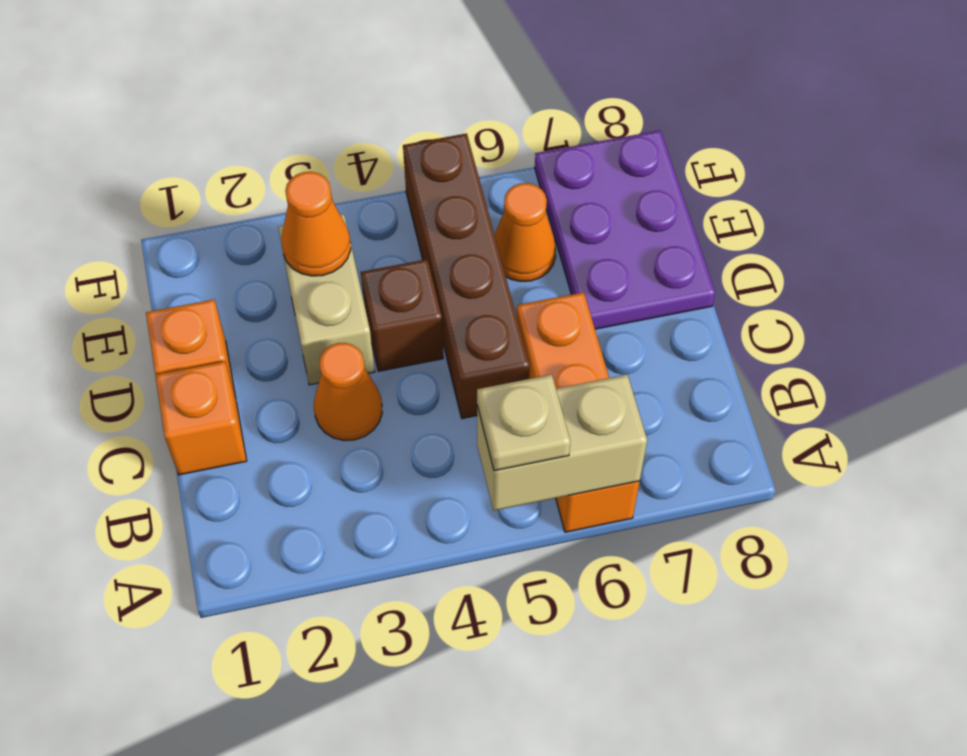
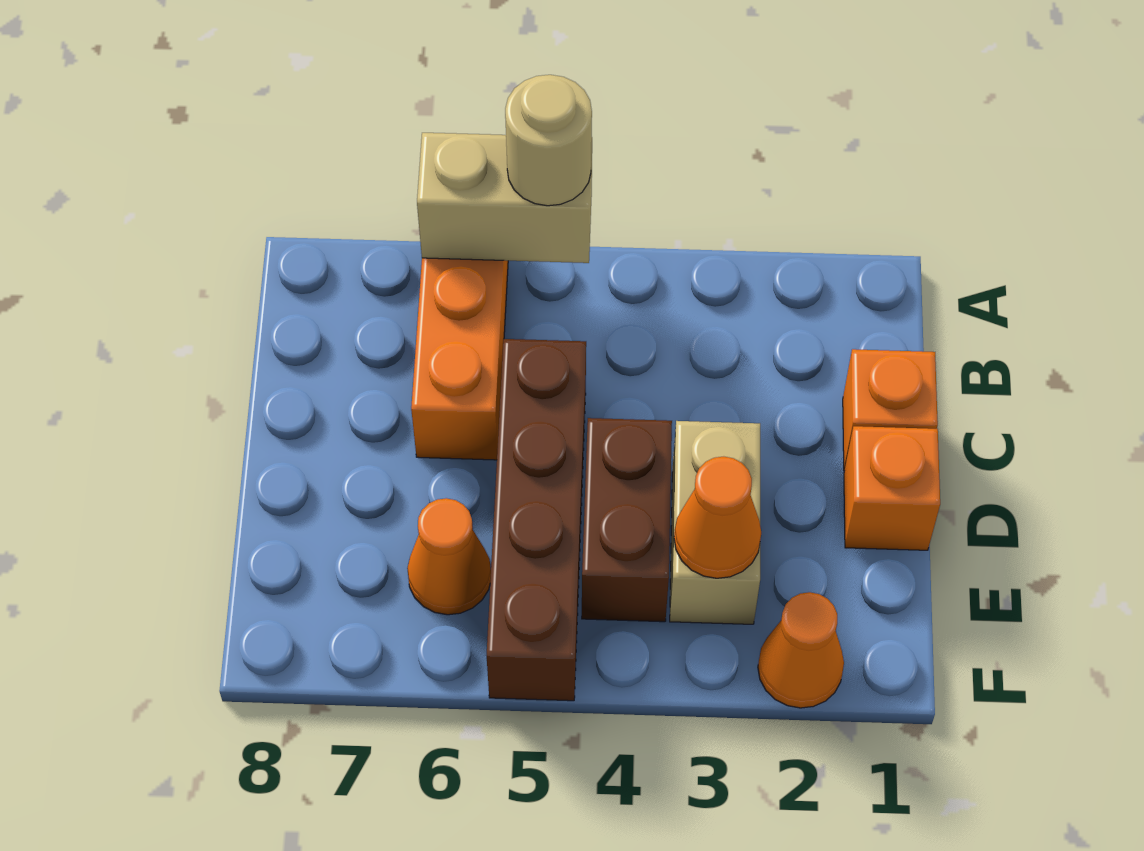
tan plate A5 level 3 -> tan round brick A5 level 3
orange cone C3 level 1 -> orange cone F2 level 1
brown brick D4 level 1 -> brown brick D4:E4 level 1
purple plate D7:F8 level 1 -> none

